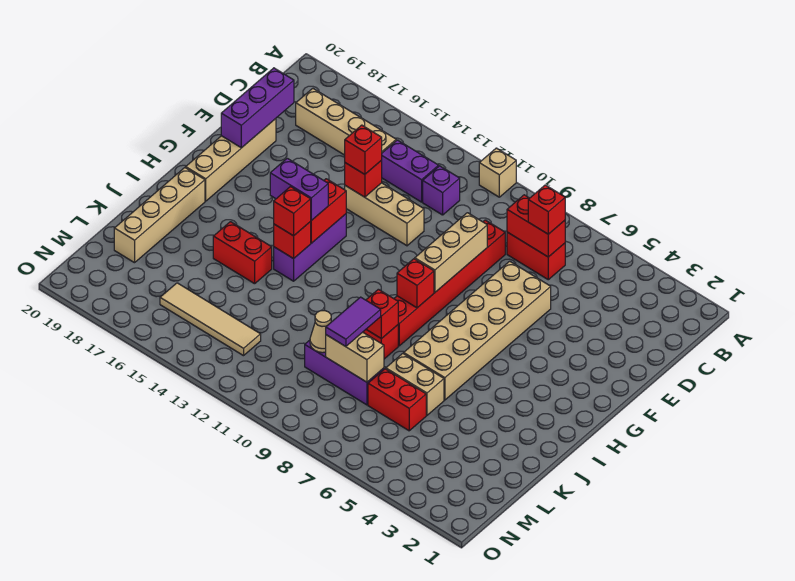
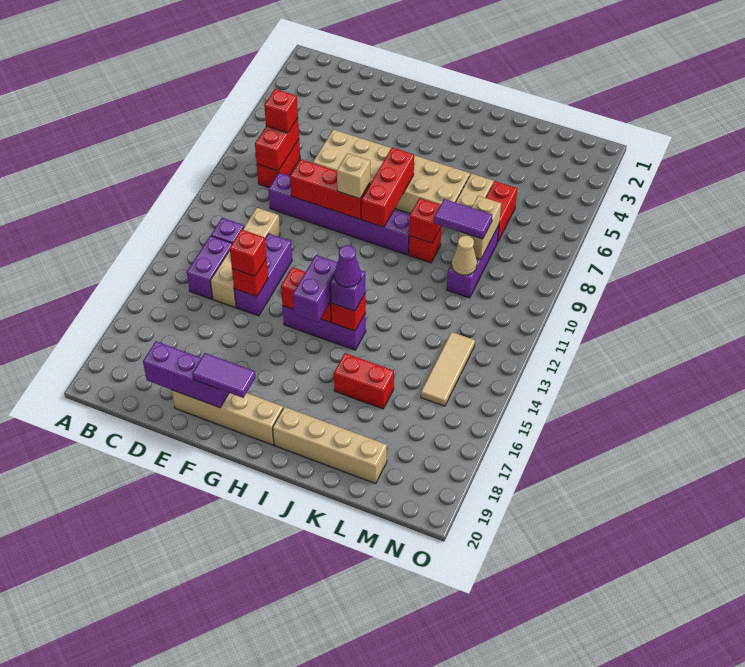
tan brick A11 level 1 -> tan brick G9 level 3
tan brick C15:C18 level 1 -> tan brick D11:D14 level 1
red brick D9:I9 level 1 -> purple brick D9:I9 level 1
tan brick E9:G9 level 2 -> red brick E9:G9 level 2
tan brick E12:E14 level 1 -> purple brick E12:E14 level 1
none -> purple tile F19:G19 level 3
red brick H9 level 2 -> red brick H7:H9 level 2
red brick I14 level 3 -> purple brick I14 level 3
none -> purple cone I14 level 4
red brick J15:J16 level 1 -> red brick J16:K16 level 1
tan tile M13:M16 level 1 -> tan tile M13:M15 level 1

